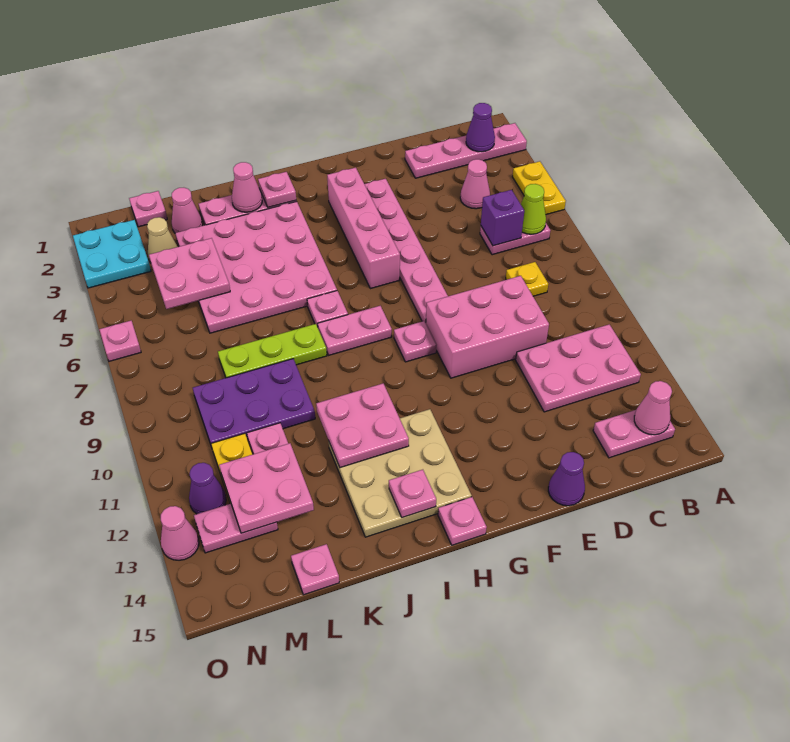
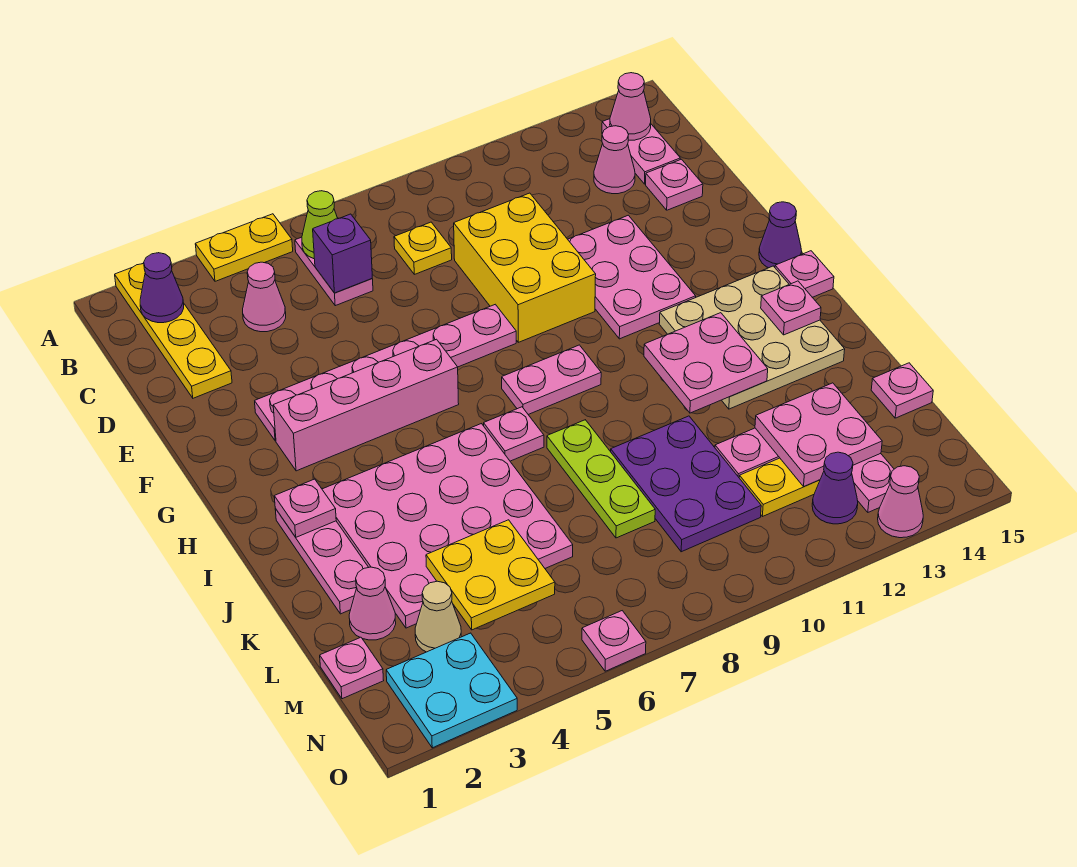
pink plate A2:D2 level 1 -> yellow plate A2:D2 level 1
pink plate B11:D12 level 1 -> pink plate E11:G12 level 1
pink brick D9:F10 level 1 -> yellow brick D9:F10 level 1
purple cone E15 level 1 -> purple cone G15 level 1
pink plate G9 level 1 -> pink plate D14 level 1
pink plate H8:I8 level 1 -> pink plate H8:H9 level 1
pink cone J2 level 2 -> pink cone C13 level 1
pink plate L4:M5 level 2 -> yellow plate L4:M5 level 2

